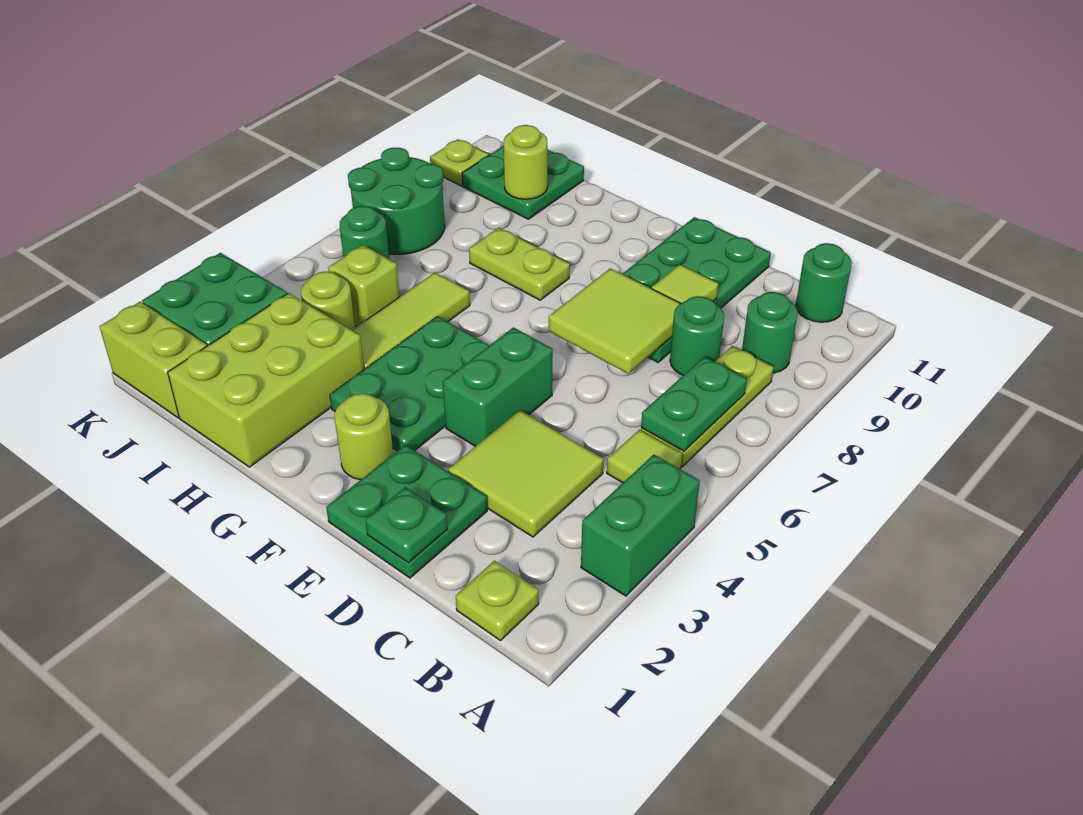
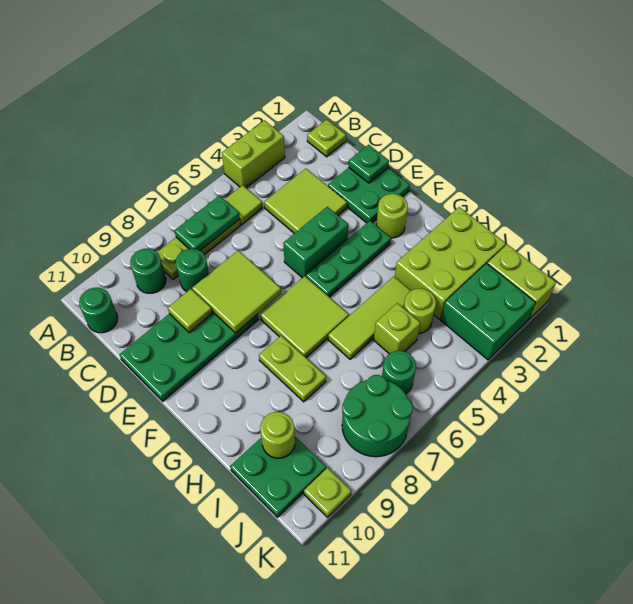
green brick A3:A4 level 1 -> lime brick A3:A4 level 1
green plate F3:G5 level 1 -> green plate F3:F5 level 1
none -> lime tile F6:G7 level 1

